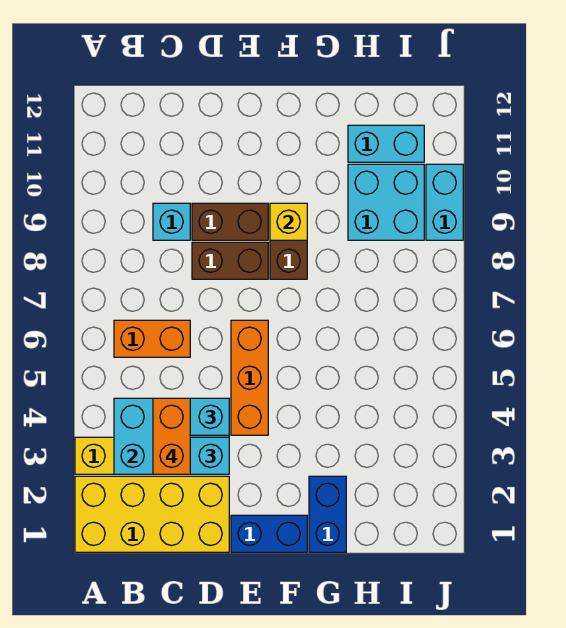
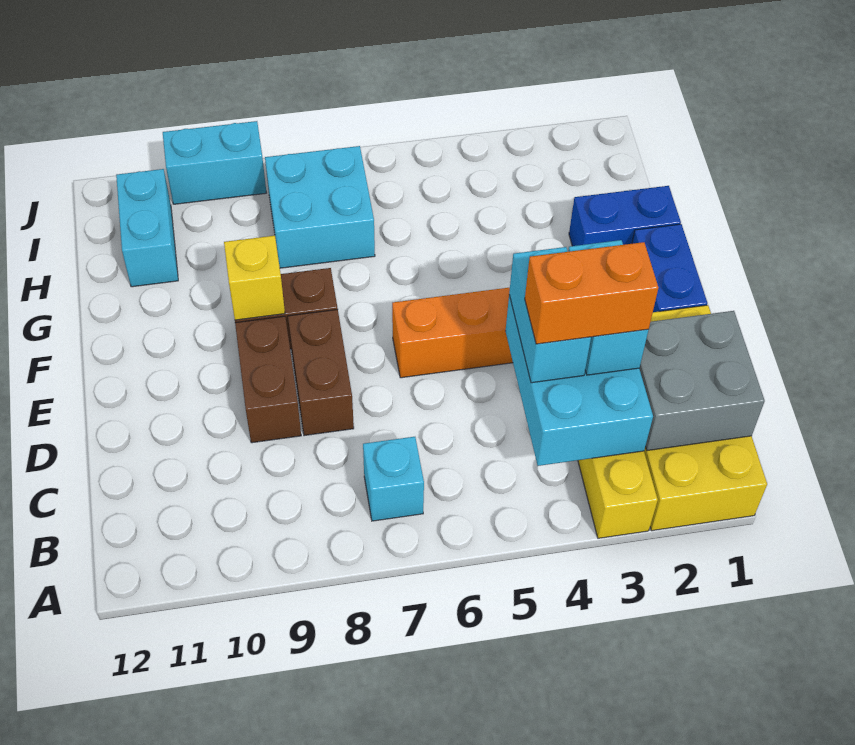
none -> grey brick B1:C2 level 2
orange brick B6:C6 level 1 -> none
cyan brick C9 level 1 -> cyan brick B7 level 1
cyan brick H9:I10 level 1 -> cyan brick H7:I8 level 1

